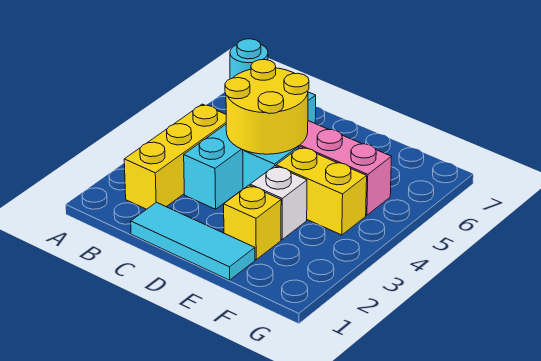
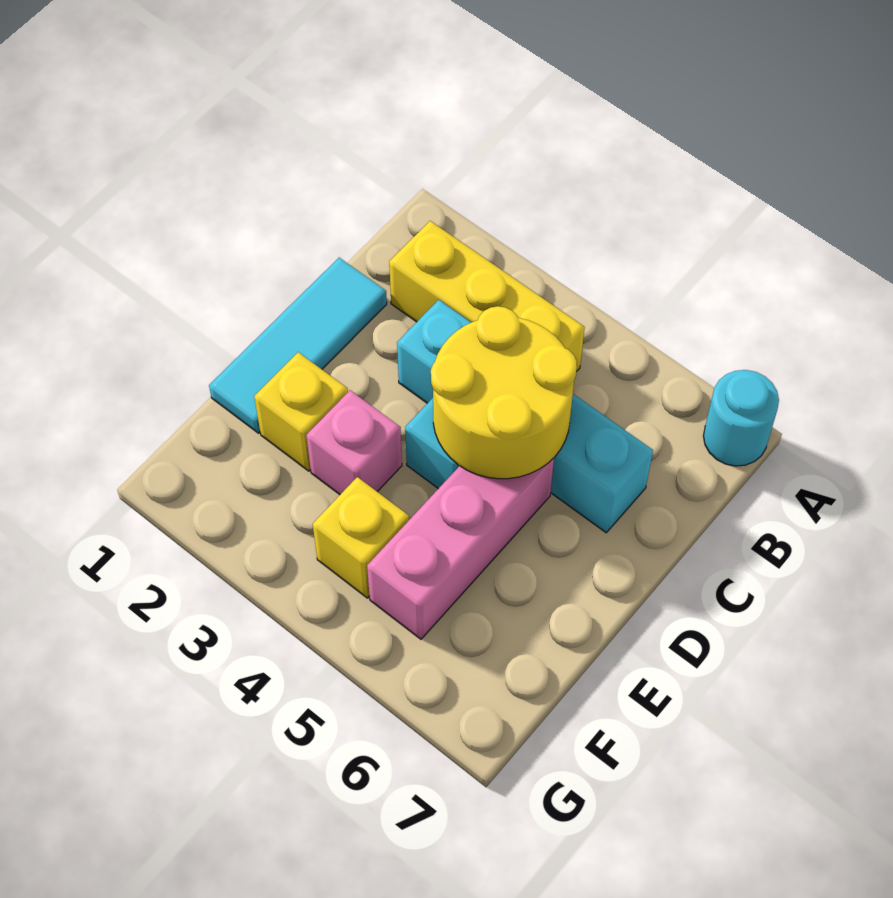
white brick E3 level 1 -> pink brick E3 level 1
yellow brick E4:F4 level 1 -> yellow brick F4 level 1

